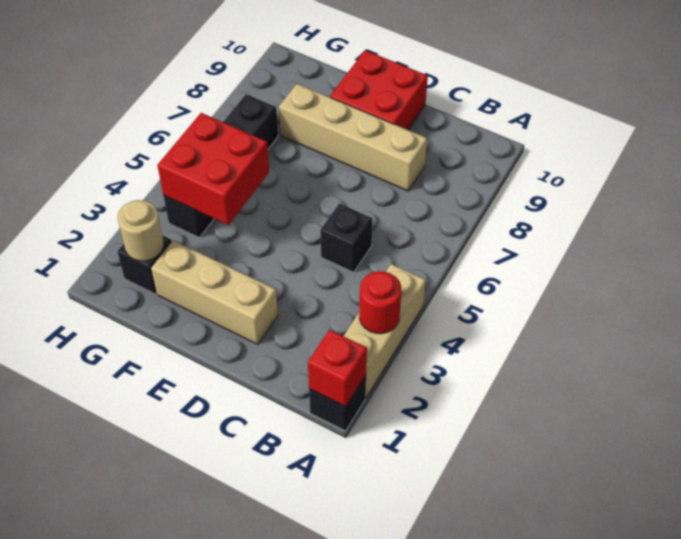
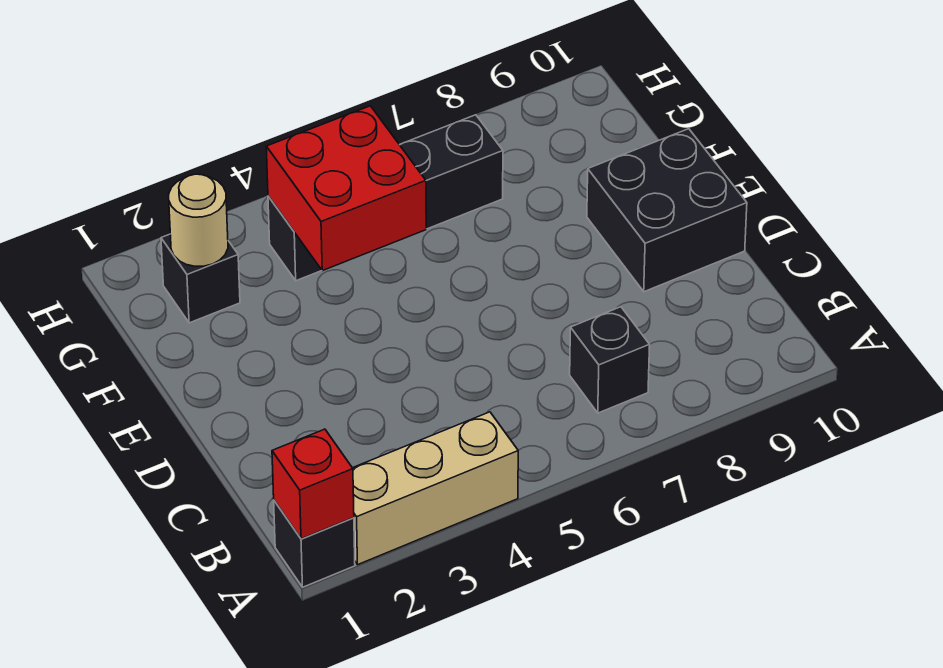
red round brick A3 level 2 -> none
black brick C5 level 1 -> black brick B7 level 1
tan brick C8:F8 level 1 -> none
tan brick D2:F2 level 1 -> none
red brick D9:E10 level 1 -> black brick D9:E10 level 1

